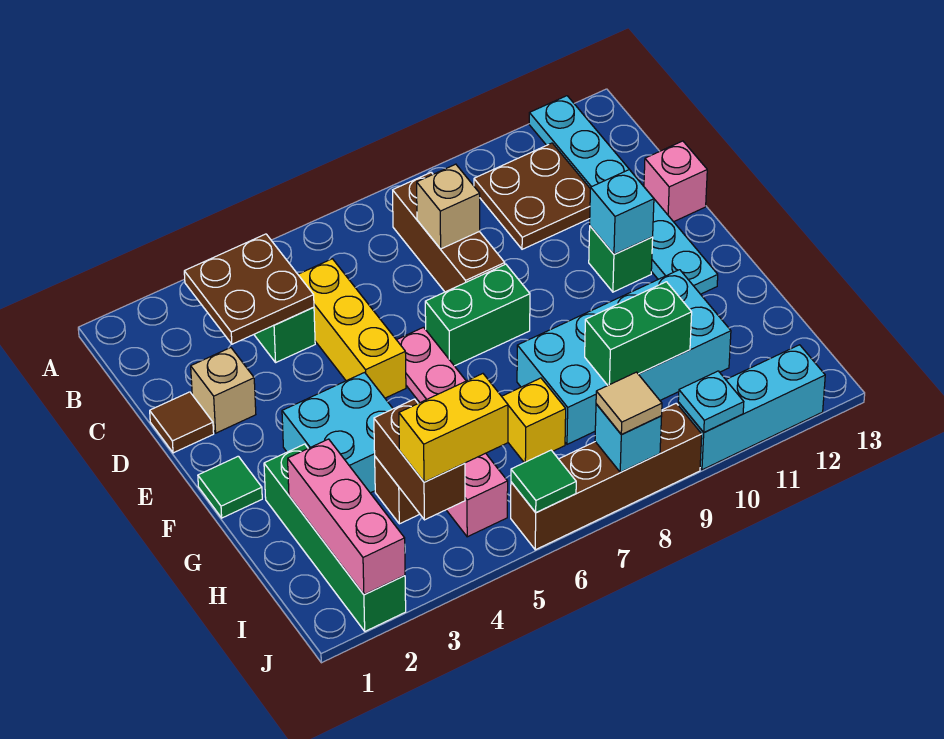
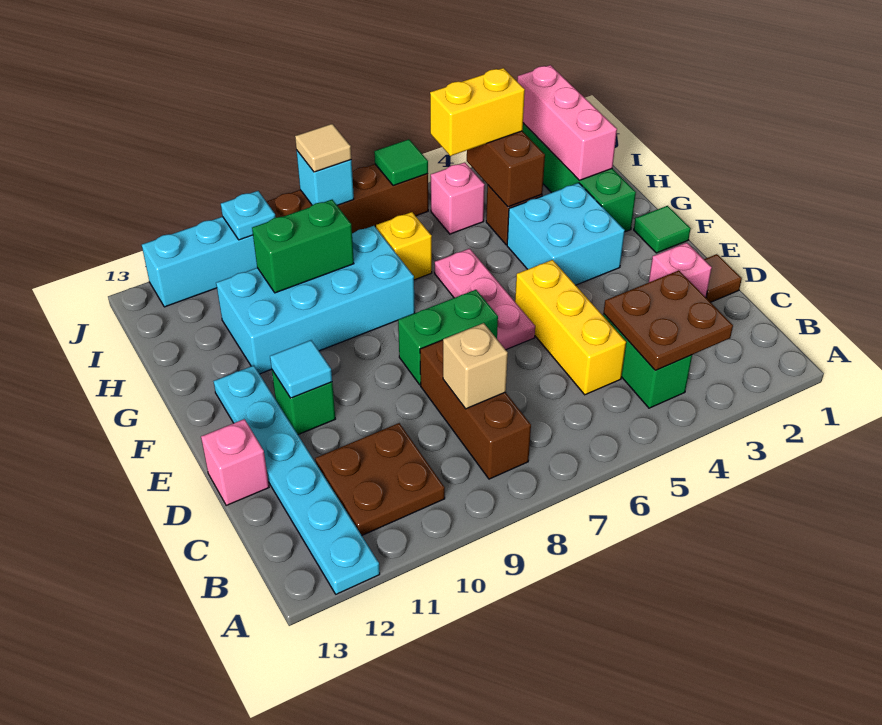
tan brick D2 level 1 -> pink brick D2 level 1
cyan brick E11 level 2 -> cyan tile E11 level 2

